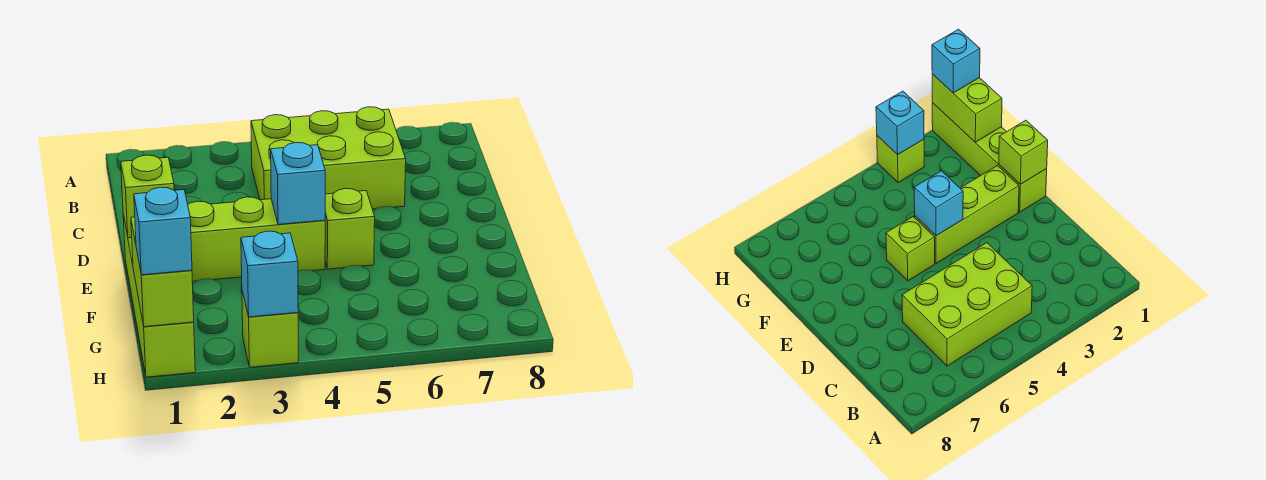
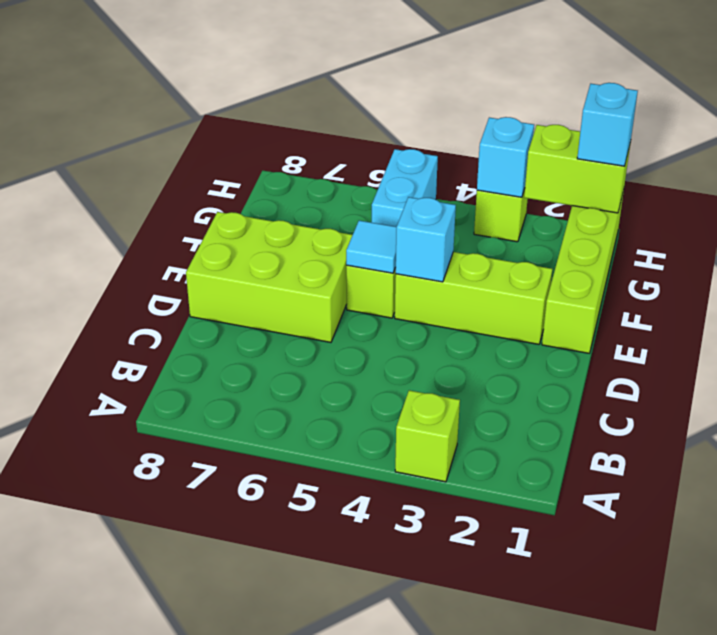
lime brick B4:C6 level 1 -> lime brick D6:E8 level 1
lime brick E1 level 2 -> lime brick A3 level 1
none -> cyan tile E5 level 2
lime brick G1:H1 level 2 -> lime brick H1:H2 level 2
none -> cyan brick G5:H5 level 1

